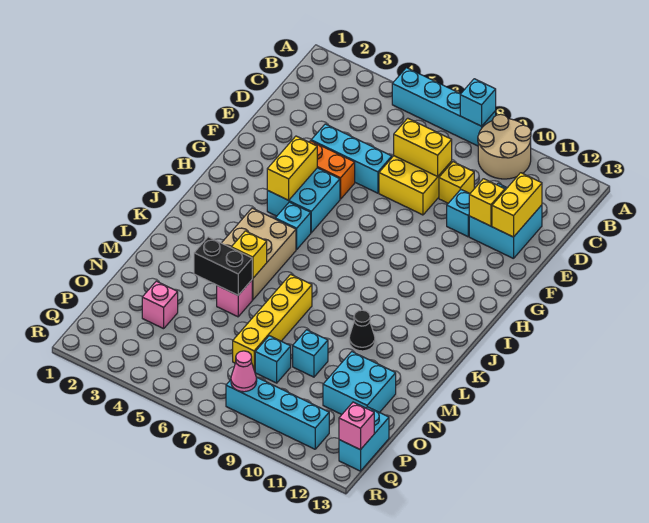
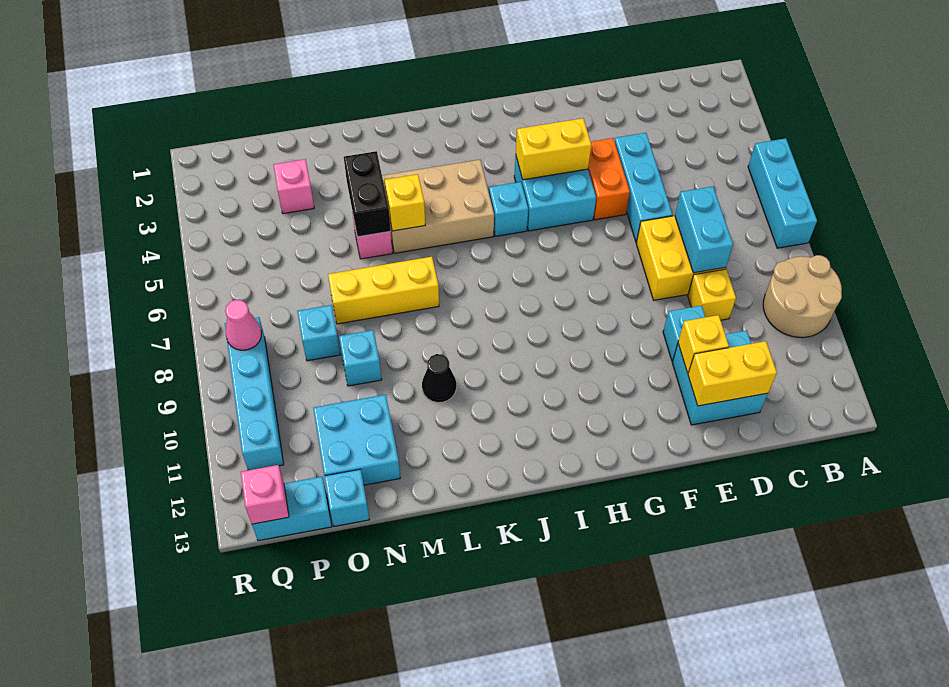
cyan brick A5:A8 level 1 -> cyan brick A5:A7 level 1
cyan brick A8 level 2 -> cyan brick O13 level 1
yellow brick D7:D8 level 2 -> cyan brick D7:D8 level 2
yellow brick L7:O7 level 1 -> yellow brick L7:N7 level 1

